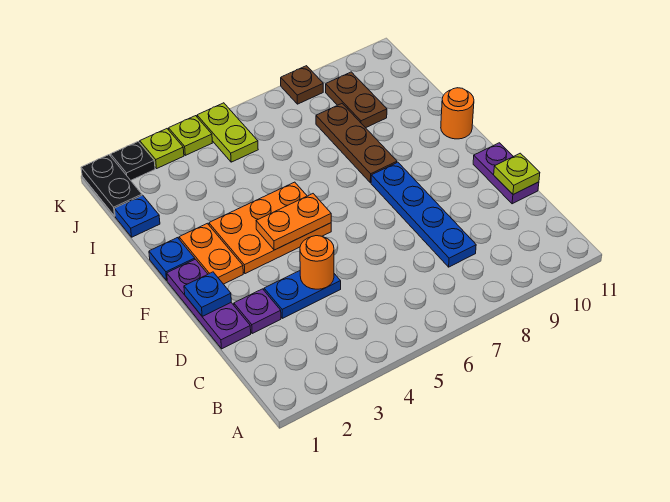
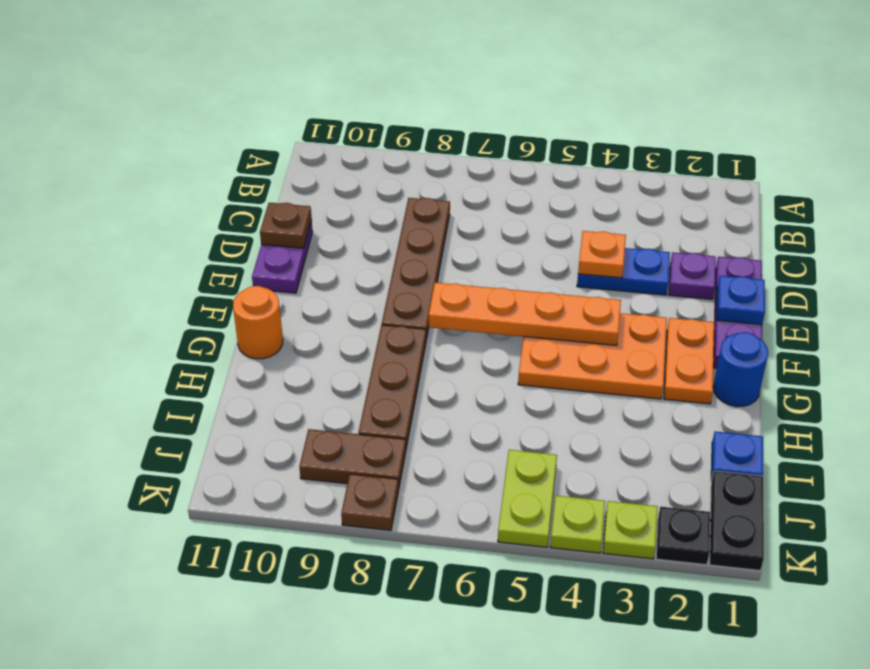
blue plate C8:F8 level 1 -> brown plate C8:F8 level 1
orange round brick D4 level 2 -> orange plate D4 level 2
lime plate D11 level 2 -> brown plate D11 level 2
orange plate F4:F5 level 2 -> orange plate F4:F7 level 2
blue plate G1 level 1 -> blue round brick G1 level 1
brown plate I9:J9 level 1 -> brown plate J8:J9 level 1

